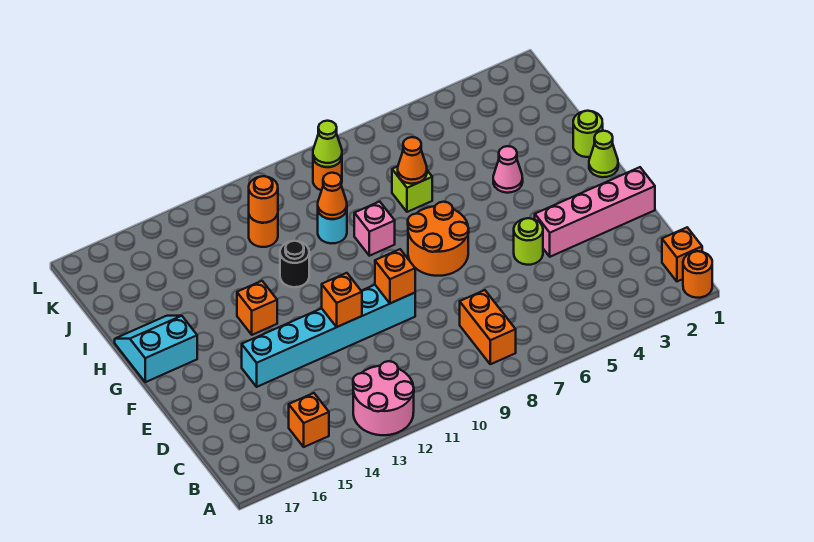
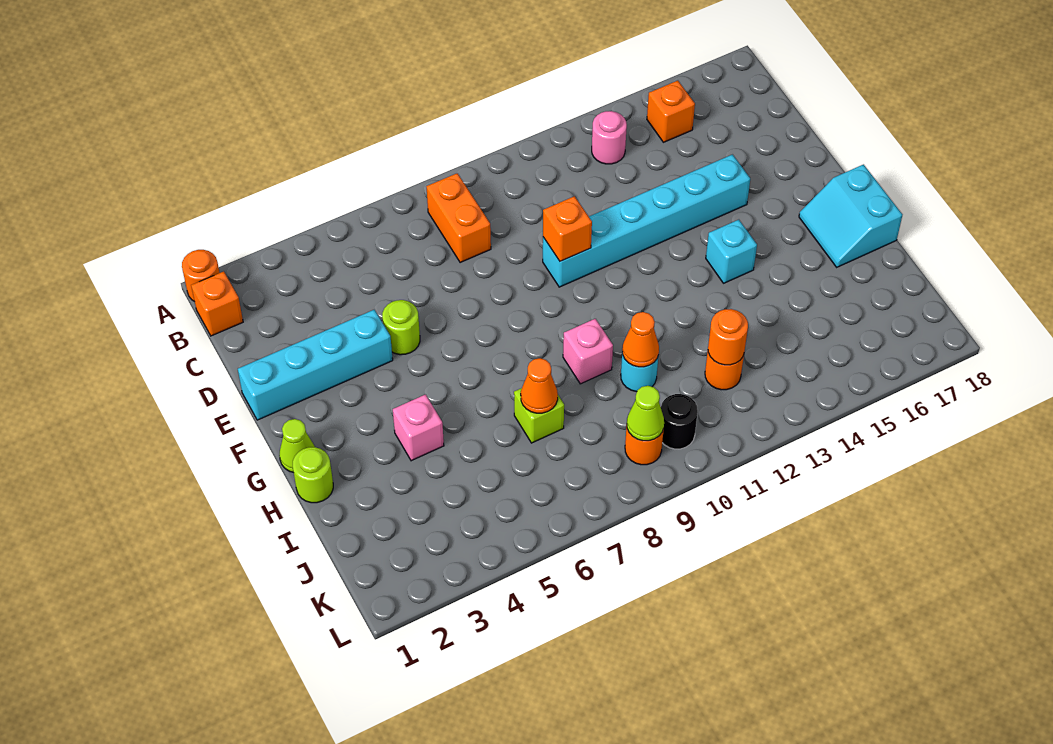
pink round brick A12:B13 level 1 -> pink round brick B13 level 1
pink brick E1:E4 level 1 -> cyan brick E1:E4 level 1
orange brick E12 level 2 -> none
orange round brick F7:G8 level 1 -> none
orange brick G14 level 1 -> cyan brick G14 level 1
cyan slope G17:H18 level 1 top G -> cyan slope G17:H18 level 1 top 18
pink cone H4 level 1 -> pink brick H4 level 1
black round brick H12 level 1 -> black round brick K10 level 1

